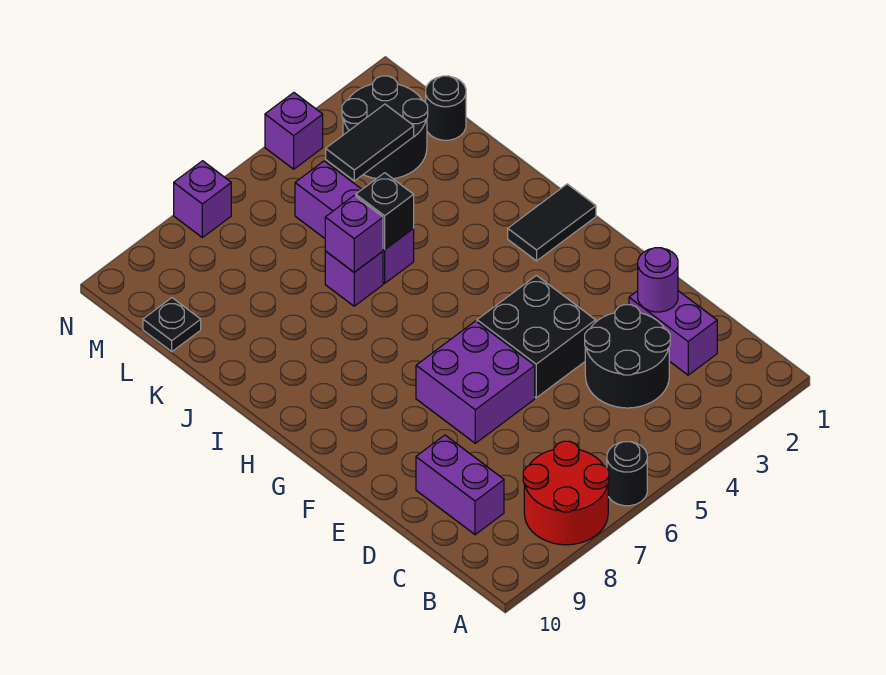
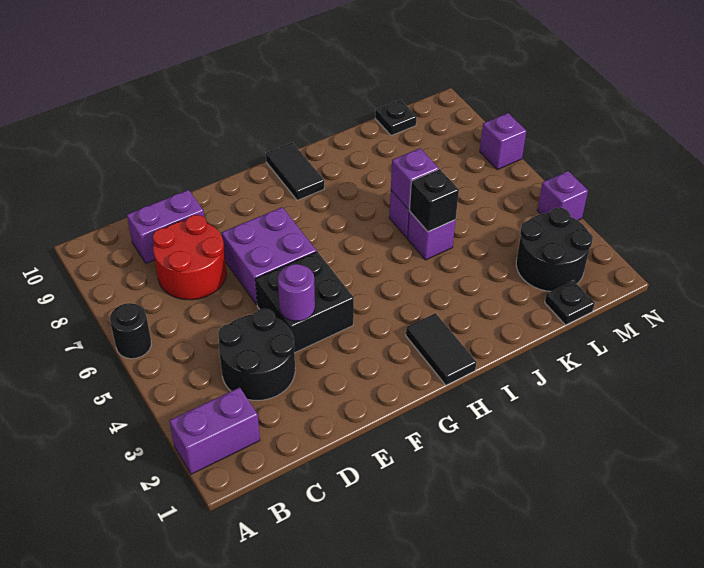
red round brick A7:B8 level 1 -> red round brick C7:D8 level 1
purple brick C2:D2 level 1 -> purple brick A2:B2 level 1
purple round brick D2 level 2 -> purple round brick E4 level 2
purple brick J5:L5 level 1 -> purple brick J5 level 1
black round brick L1 level 1 -> black plate L1 level 1
black tile L3:L4 level 2 -> black tile H9:H10 level 1

